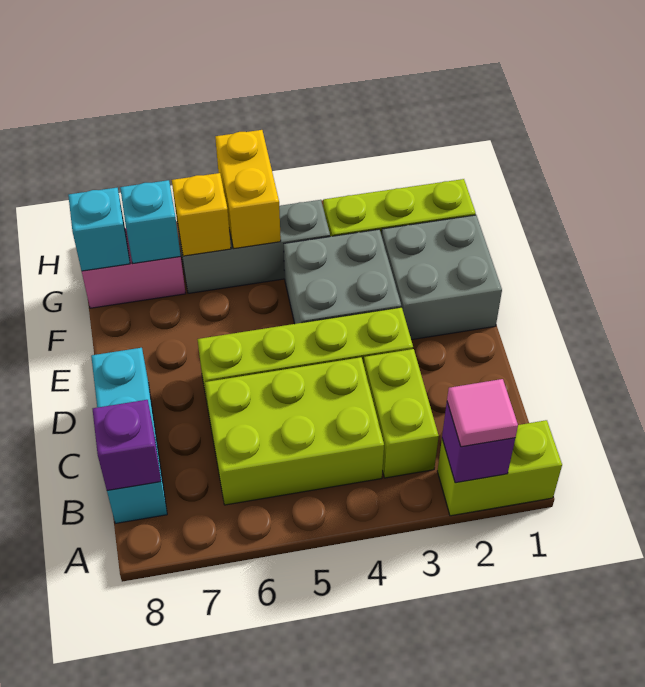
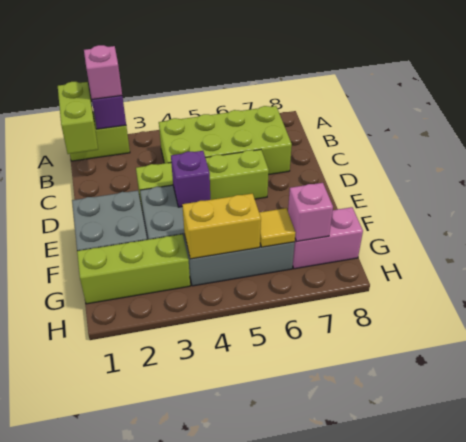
pink tile A2 level 3 -> pink brick A2 level 3
lime brick B3:C3 level 1 -> lime brick A1:B1 level 2
lime brick B4:C6 level 1 -> lime brick B4:C7 level 1
cyan brick B8:D8 level 1 -> none
purple brick B8 level 2 -> purple brick E4 level 2
yellow brick G5:H5 level 2 -> yellow brick G4:G5 level 2
yellow brick G6 level 2 -> yellow tile G6 level 2
cyan brick G7 level 2 -> pink brick G7 level 2
cyan brick G8 level 2 -> none

